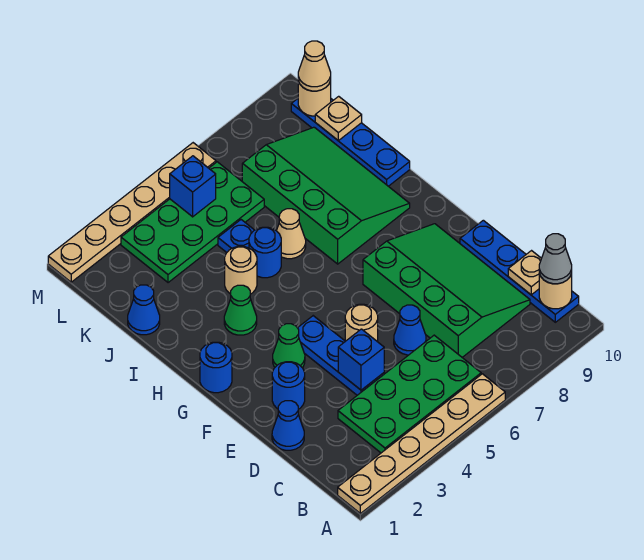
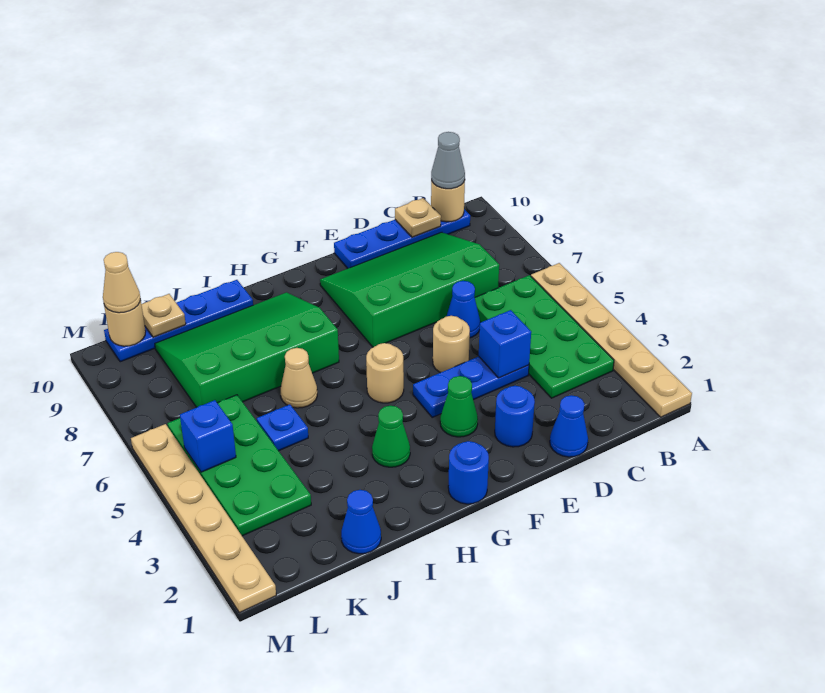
tan round brick I4 level 1 -> tan round brick G5 level 1
blue round brick I5 level 1 -> none

